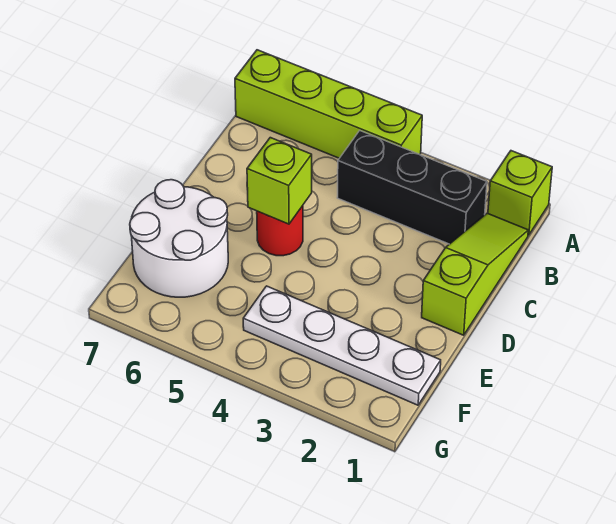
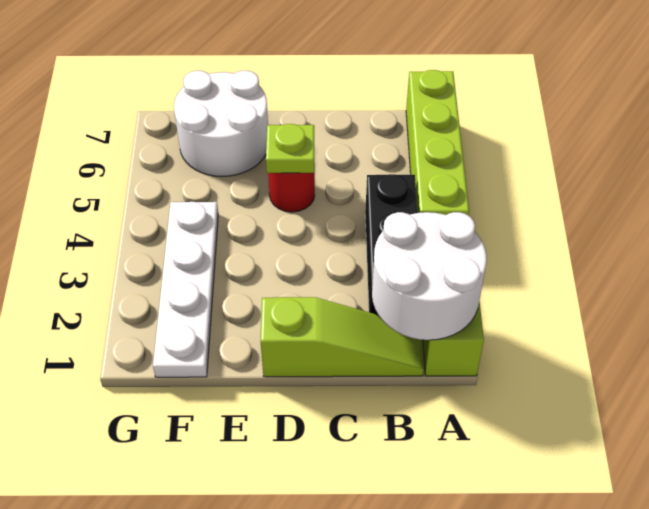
none -> white round brick A1:B2 level 2
lime brick D5 level 2 -> lime plate D5 level 2

